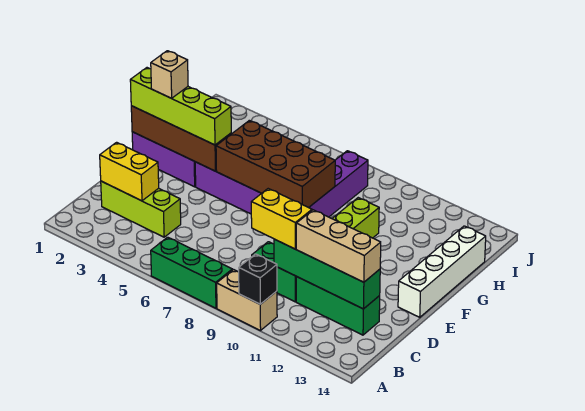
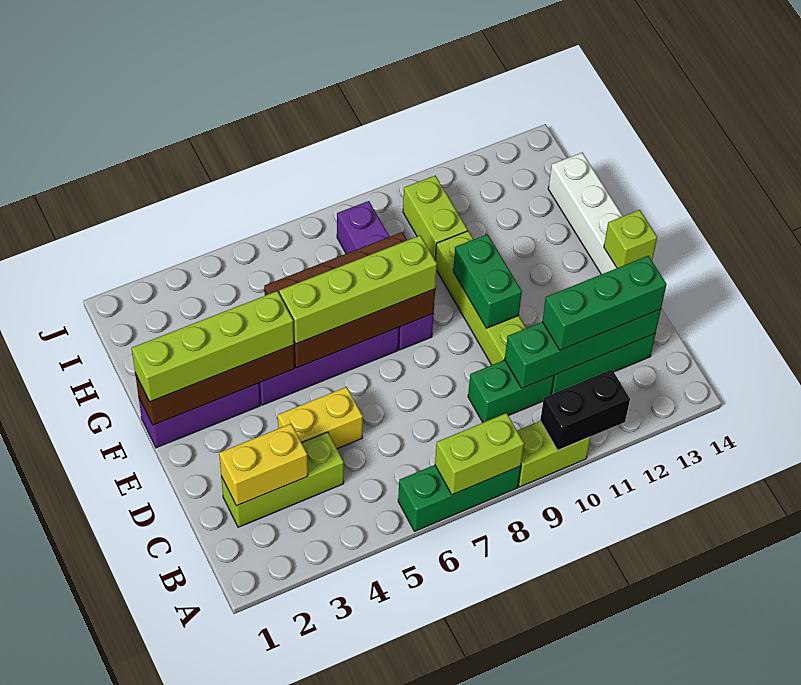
none -> lime brick A7:A8 level 2
tan brick A9:A10 level 1 -> lime brick A9:A10 level 1
black brick A10 level 2 -> black brick A10:A11 level 2
yellow brick C9:C10 level 3 -> yellow brick D4:D5 level 1
tan brick C11:C13 level 3 -> green brick C11:C13 level 3
none -> green brick E10:F10 level 2
none -> lime brick E14 level 2
tan brick F2 level 4 -> none
none -> lime brick F5:F8 level 3
none -> lime brick H10:I10 level 1

